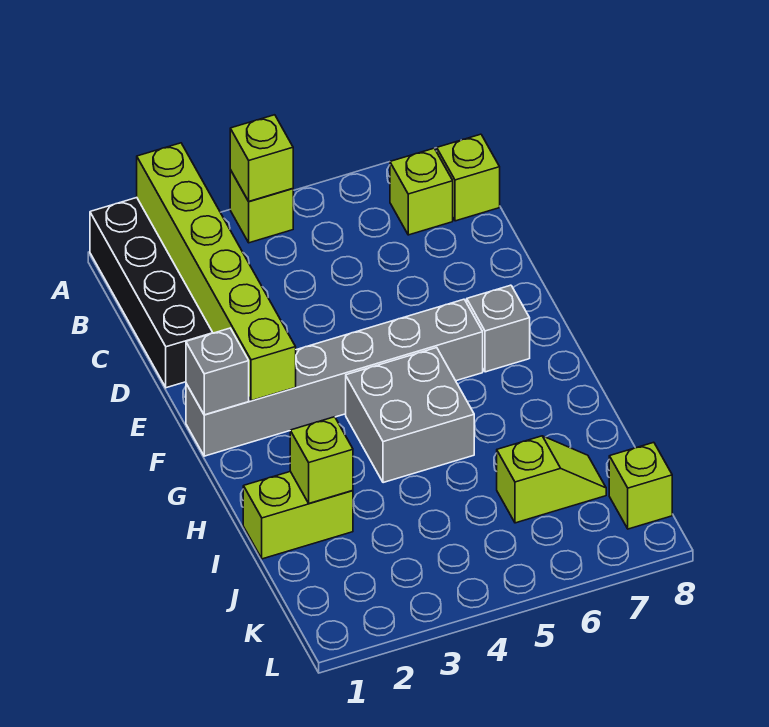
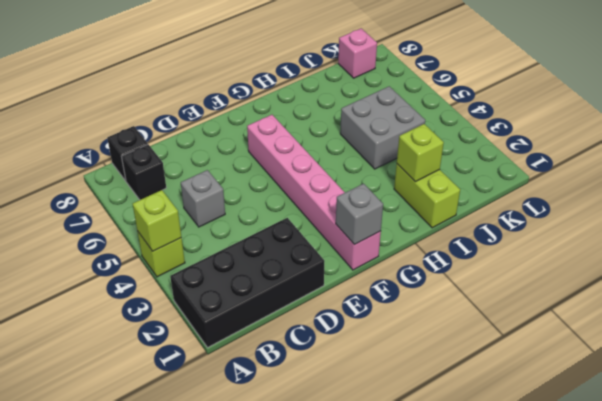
lime brick A2:F2 level 2 -> none
lime brick B7 level 1 -> black brick B7 level 1
lime brick B8 level 1 -> black brick B8 level 1
grey brick F1:F6 level 1 -> pink brick F1:F6 level 1
grey brick F7 level 1 -> grey brick C5 level 1
grey brick G4:H5 level 1 -> grey brick I4:J5 level 1
lime slope J6:J7 level 1 top 6 -> none
lime brick K8 level 1 -> pink brick K8 level 1

